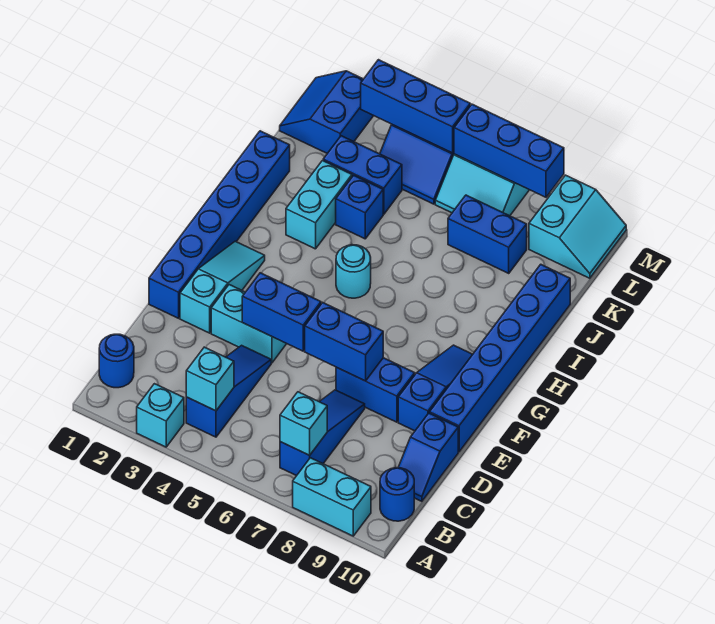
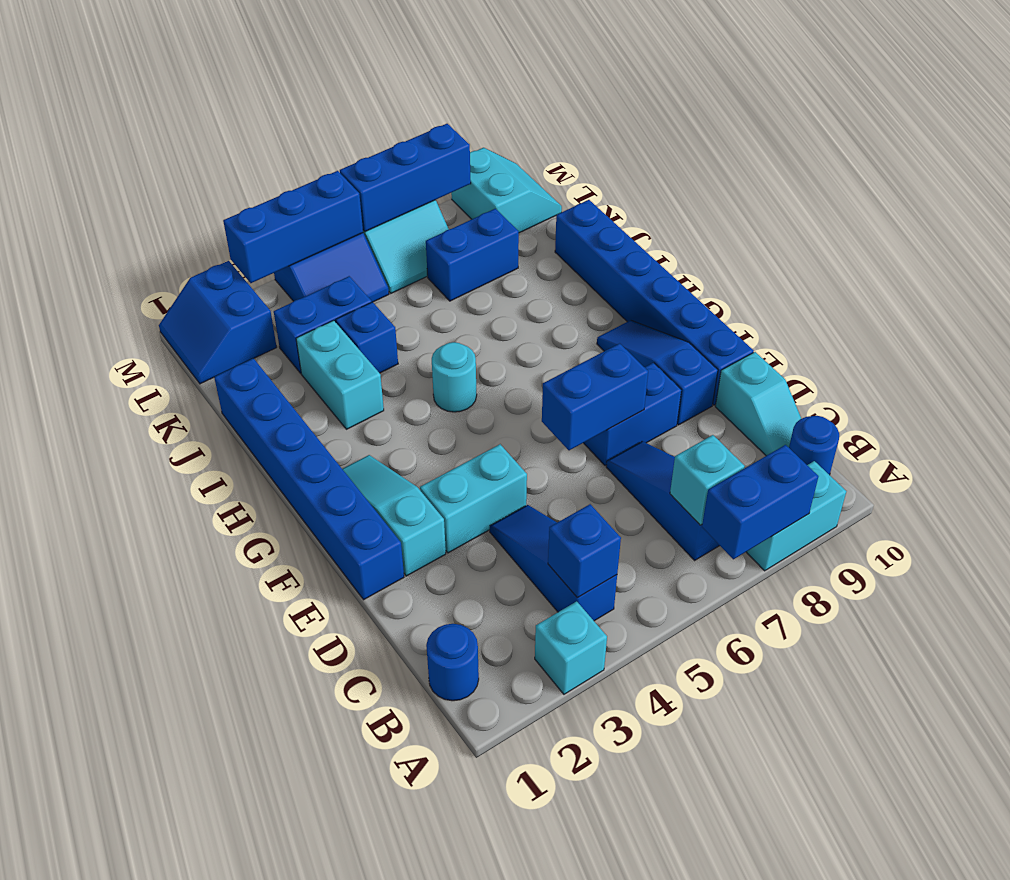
cyan brick B4 level 2 -> blue brick B4 level 2
blue slope C10:D10 level 1 top D -> cyan slope C10:D10 level 1 top D
blue brick E4:E5 level 2 -> blue brick A7:A8 level 2

